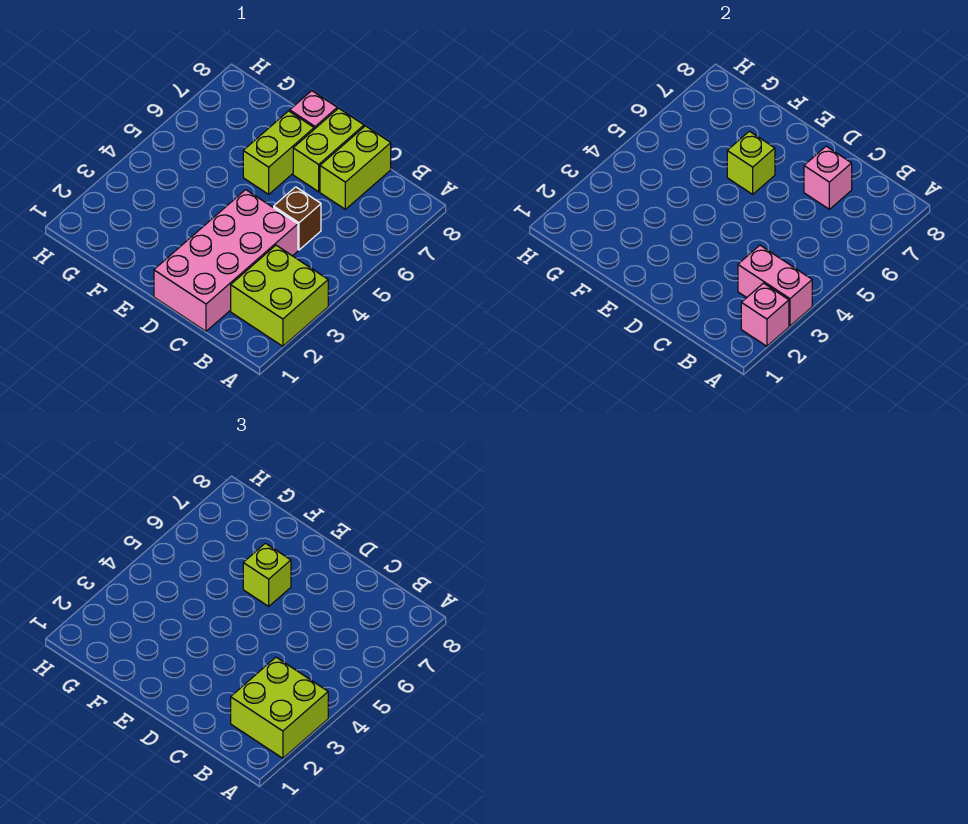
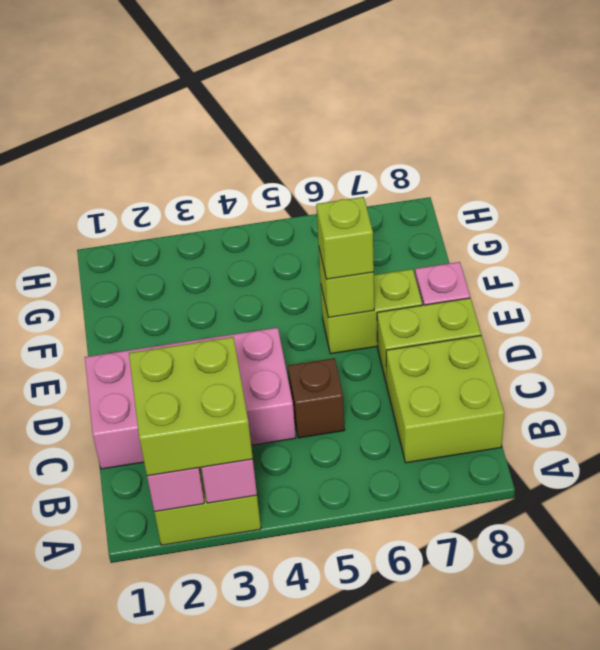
lime brick C7:C8 level 1 -> lime brick B7:C8 level 1
pink brick C7 level 2 -> none

